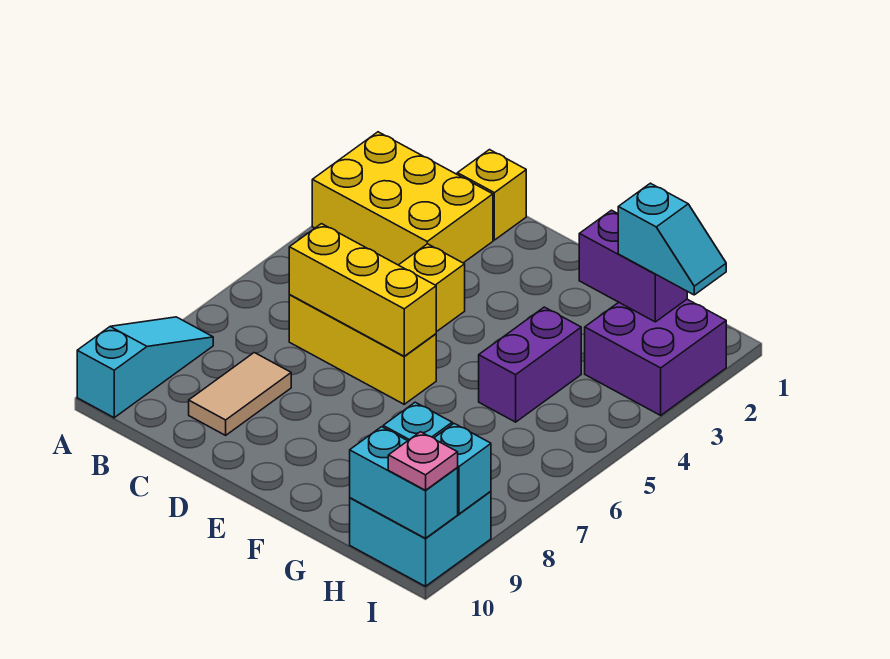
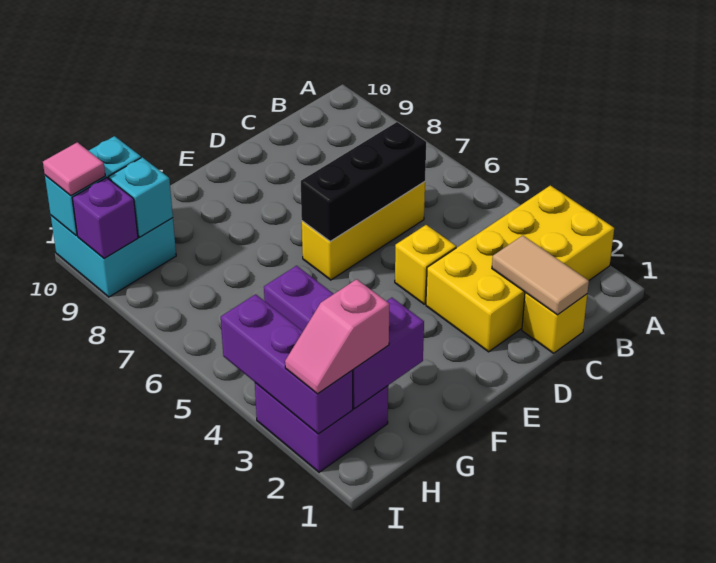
yellow brick A2:C3 level 1 -> yellow brick A2:D3 level 1
cyan slope A8:A10 level 1 top 10 -> none
yellow brick C6:E6 level 2 -> black brick C6:E6 level 2
tan tile C8:C9 level 1 -> tan tile C1:C2 level 2
cyan slope H2:I2 level 3 top H -> pink slope H2:I2 level 3 top H
none -> purple brick I2:I4 level 2
cyan brick I9 level 2 -> purple brick I9 level 2
pink plate I10 level 3 -> pink tile I10 level 3

